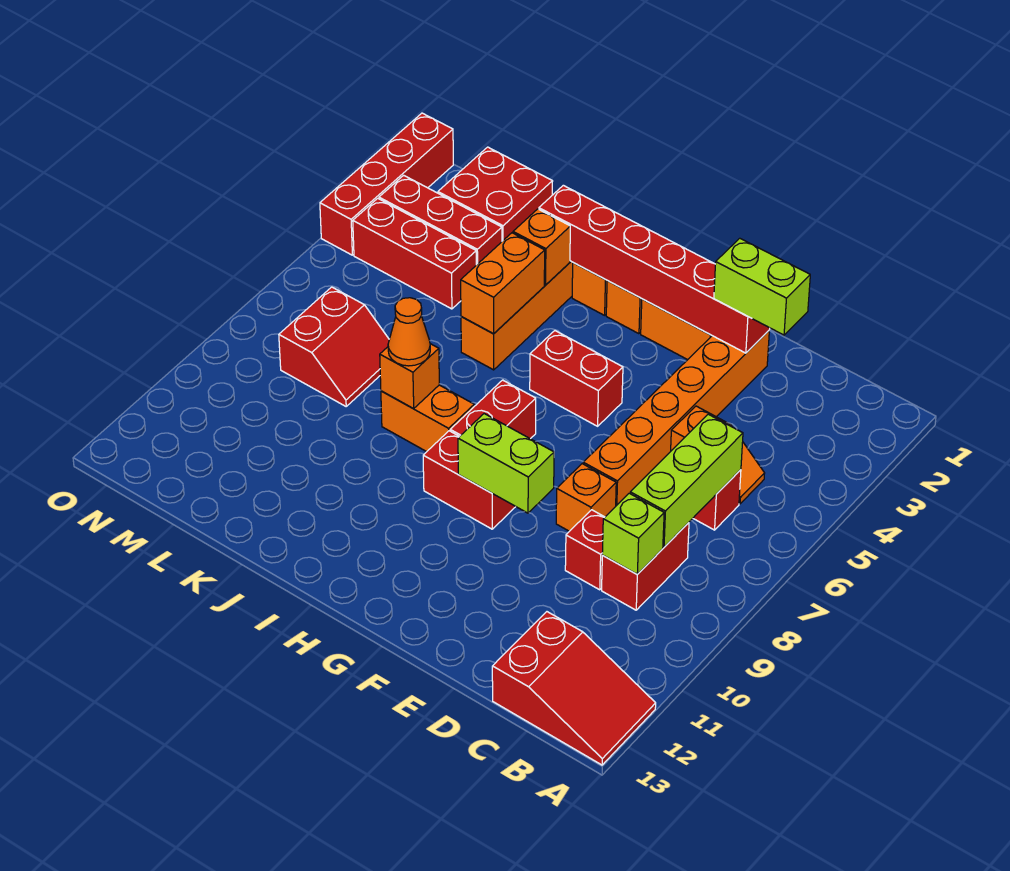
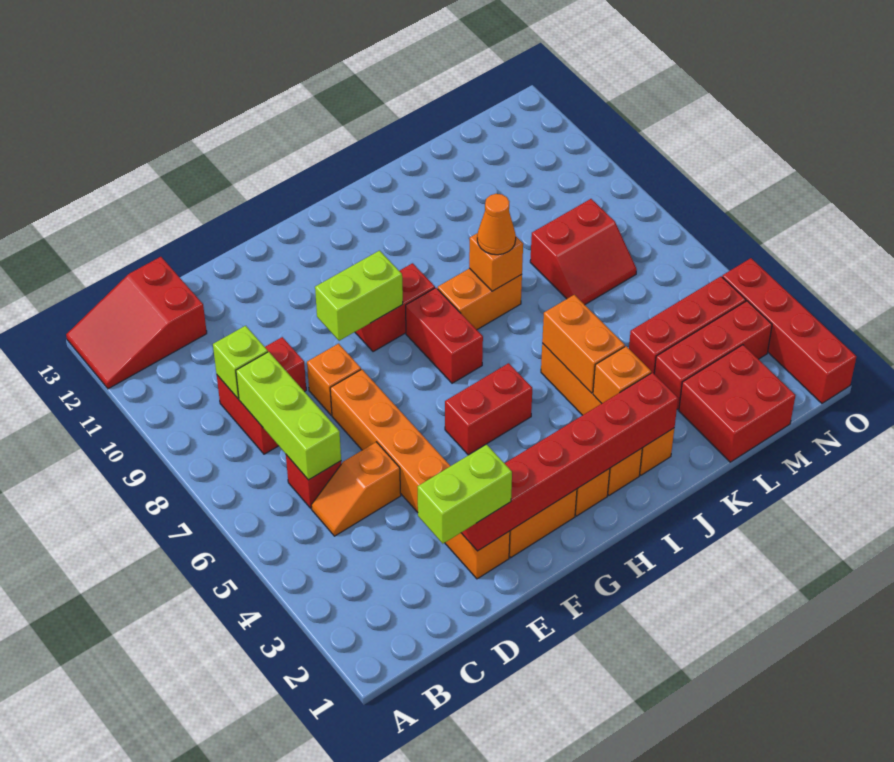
red slope L7:M8 level 1 top M -> red slope L7:M8 level 1 top 8

